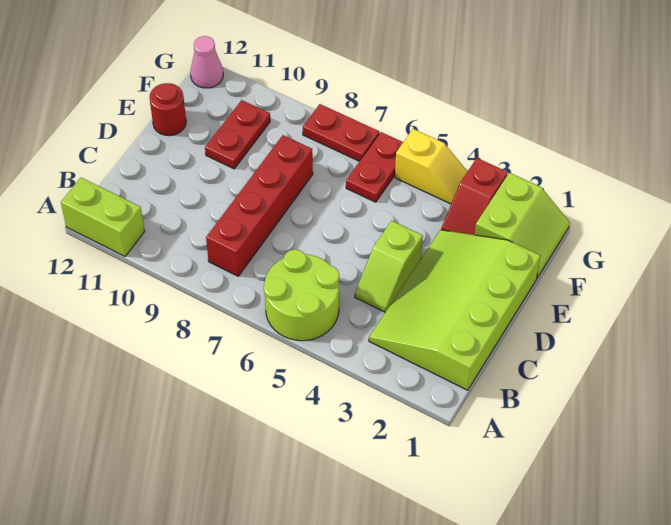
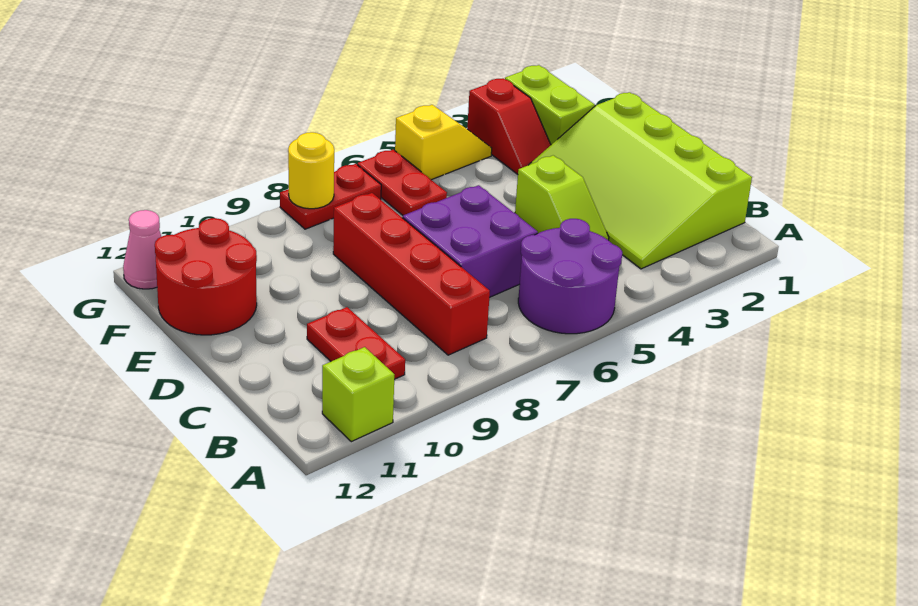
lime round brick A5:B6 level 1 -> purple round brick A5:B6 level 1
lime brick A11:A12 level 1 -> lime brick A11 level 1
none -> purple brick C6:D7 level 1
red plate E10:F10 level 1 -> red plate B10:C10 level 1
red round brick E12 level 1 -> red round brick E11:F12 level 1
none -> yellow round brick G8 level 2

